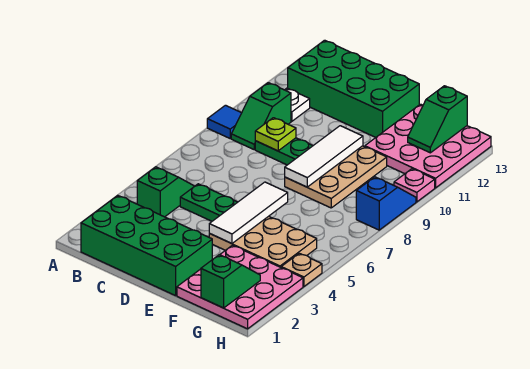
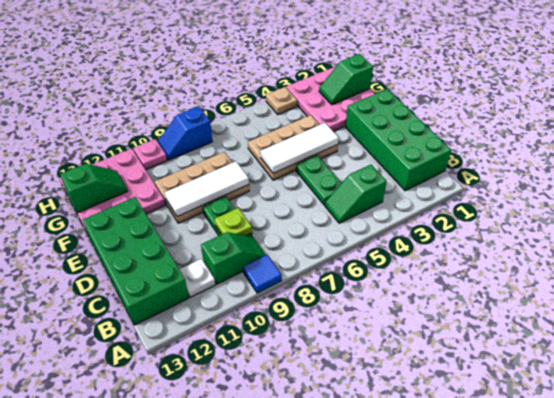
tan plate E4:G5 level 1 -> tan plate E4:F6 level 1

